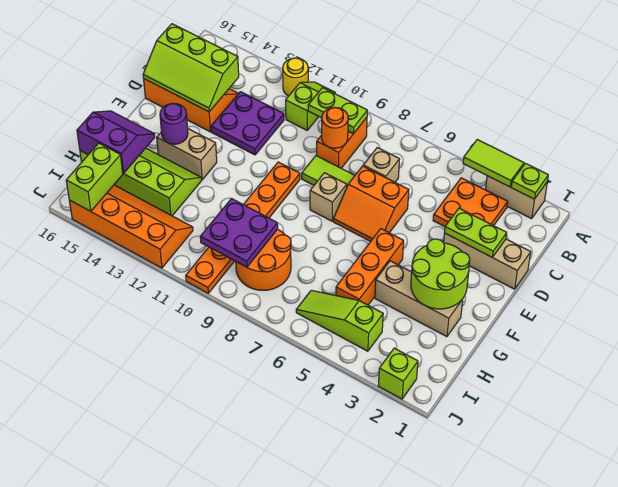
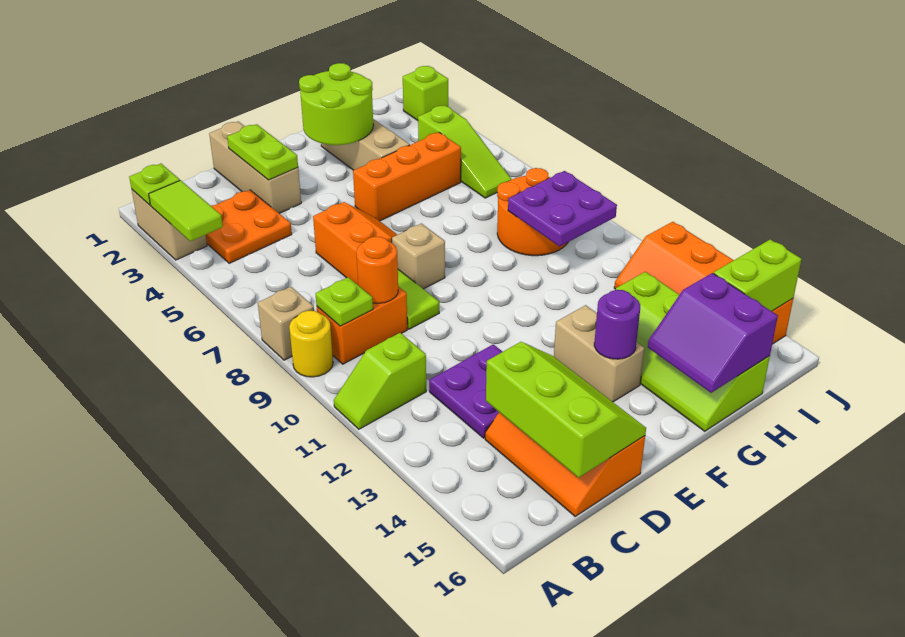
yellow round brick A12 level 1 -> yellow round brick A9 level 1
lime plate B9:B10 level 2 -> lime plate B9 level 2
tan brick C7 level 1 -> tan brick A8 level 1
orange plate E10:J10 level 1 -> none

